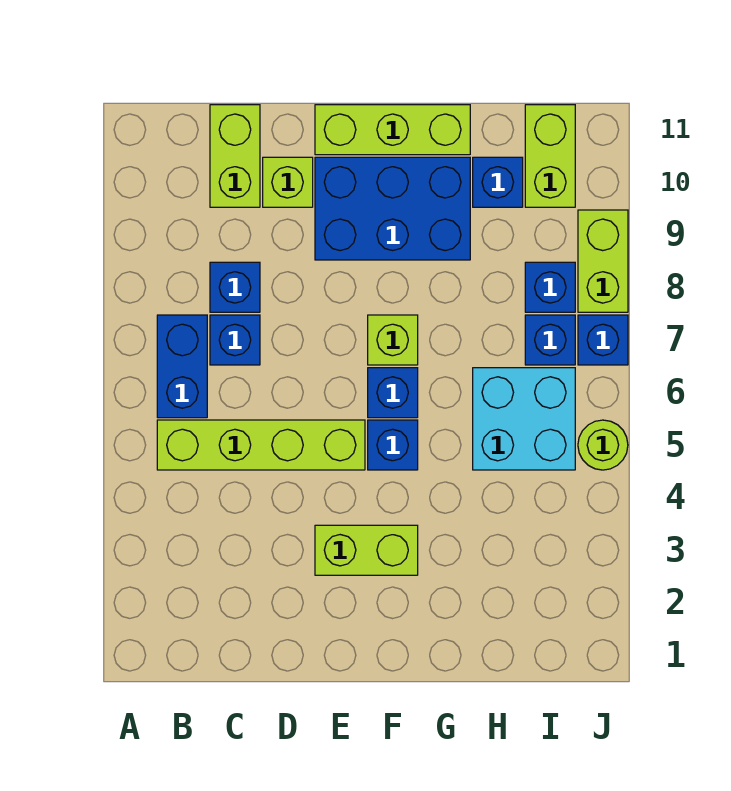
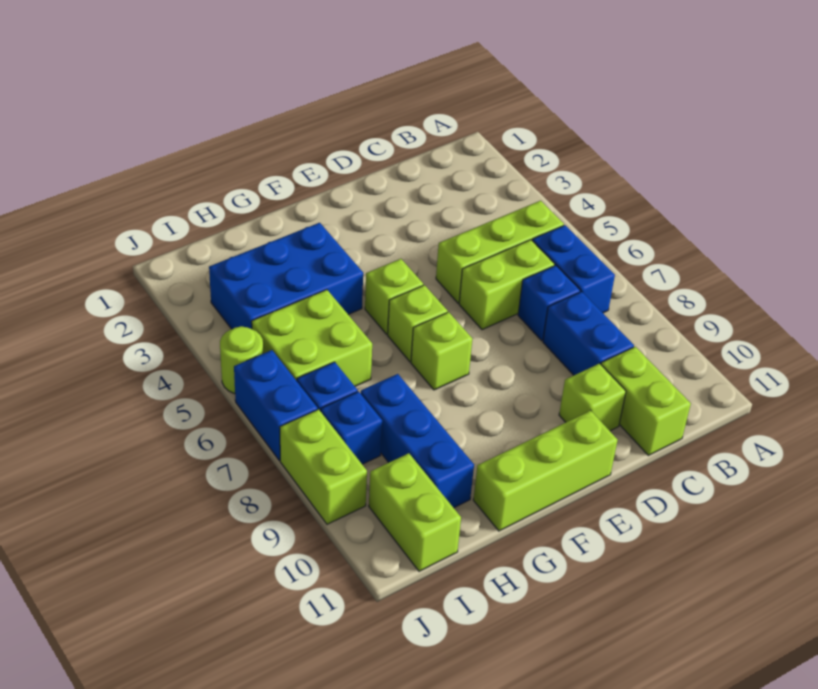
lime brick B5:E5 level 1 -> lime brick B5:D5 level 1
blue brick C8 level 1 -> blue brick C8:C9 level 1
lime brick E3:F3 level 1 -> lime brick C6:D6 level 1
blue brick E9:G10 level 1 -> blue brick G3:I4 level 1
blue brick F5 level 1 -> lime brick F5 level 1
blue brick F6 level 1 -> lime brick F6 level 1
cyan brick H5:I6 level 1 -> lime brick H5:I6 level 1
blue brick H10 level 1 -> blue brick H8:H10 level 1
blue brick J7 level 1 -> blue brick J6:J7 level 1

